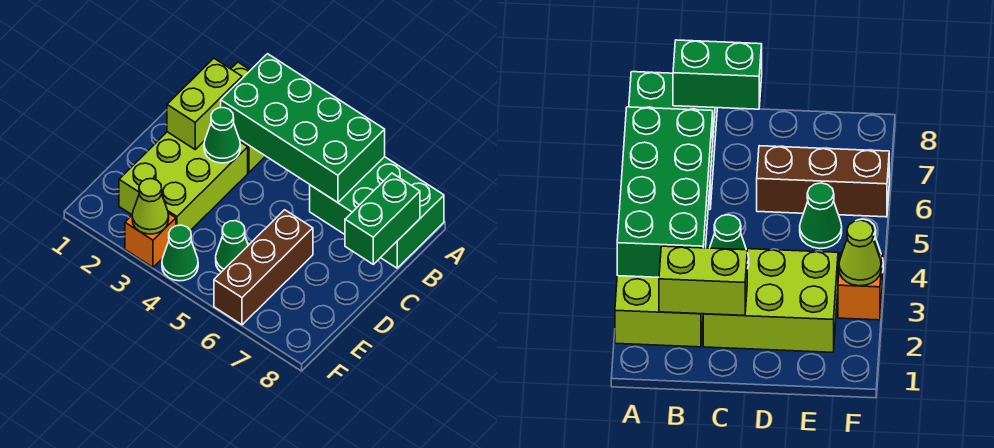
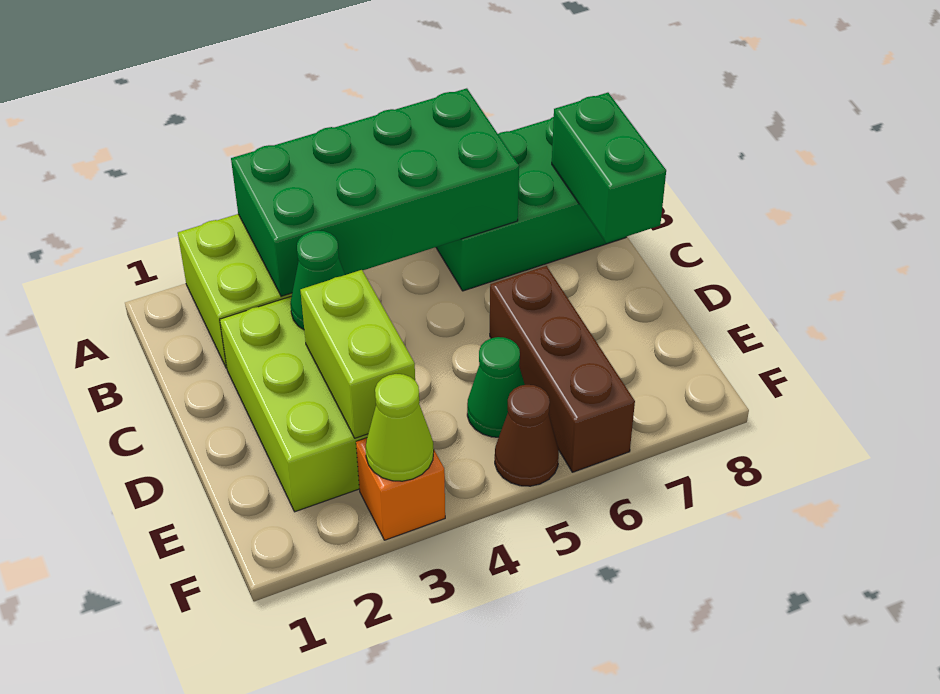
lime brick B2:C2 level 2 -> lime brick D3:E3 level 2
green cone F4 level 1 -> none
none -> brown cone F5 level 1

